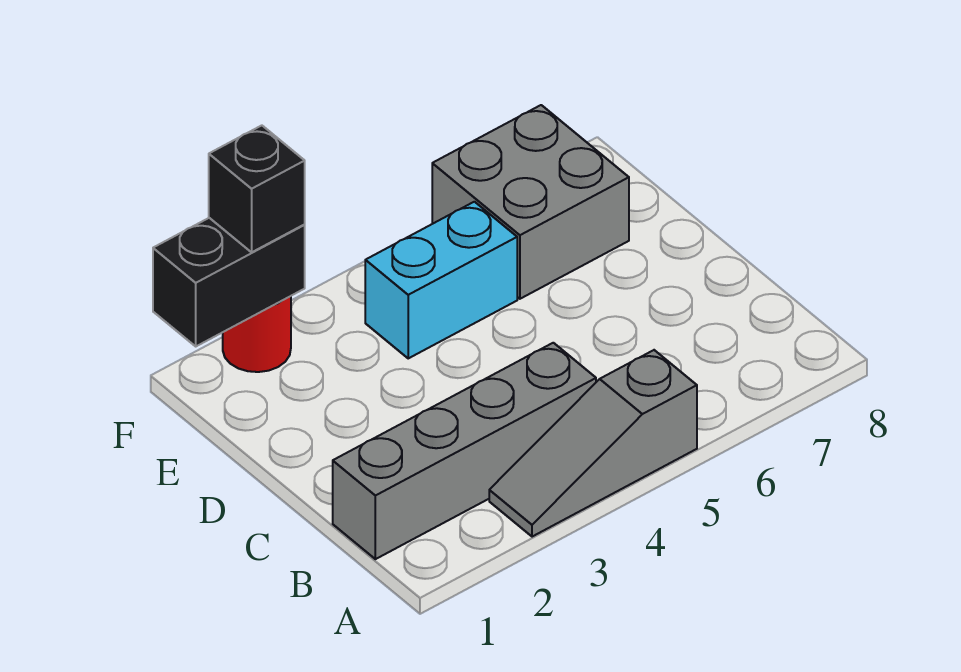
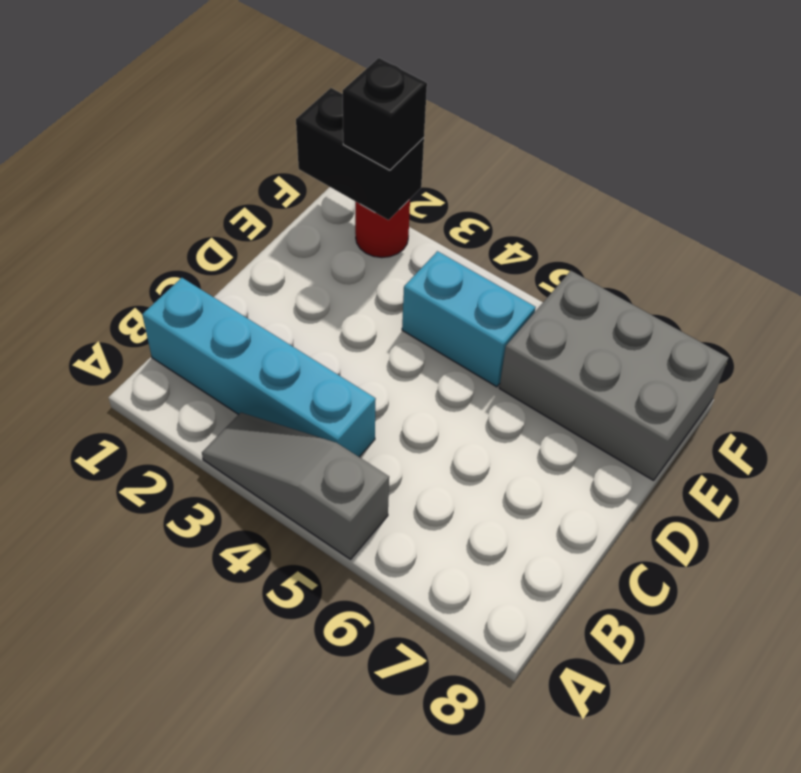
grey brick B1:B4 level 1 -> cyan brick B1:B4 level 1
grey brick E6:F7 level 1 -> grey brick E6:F8 level 1

